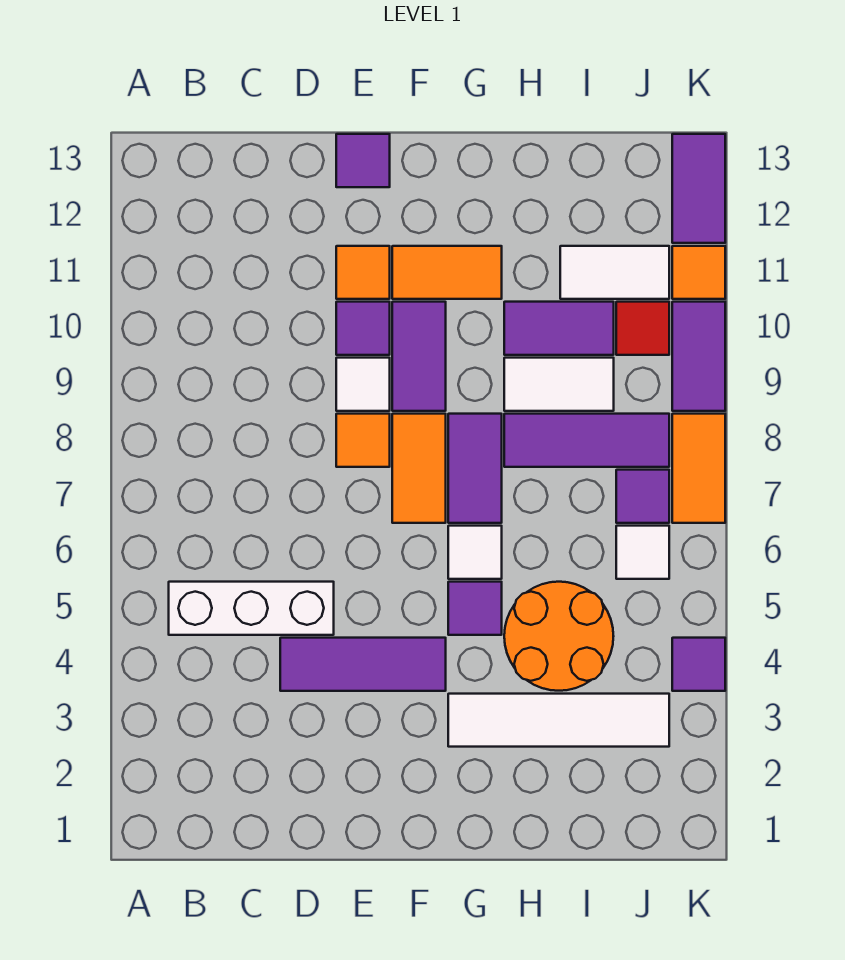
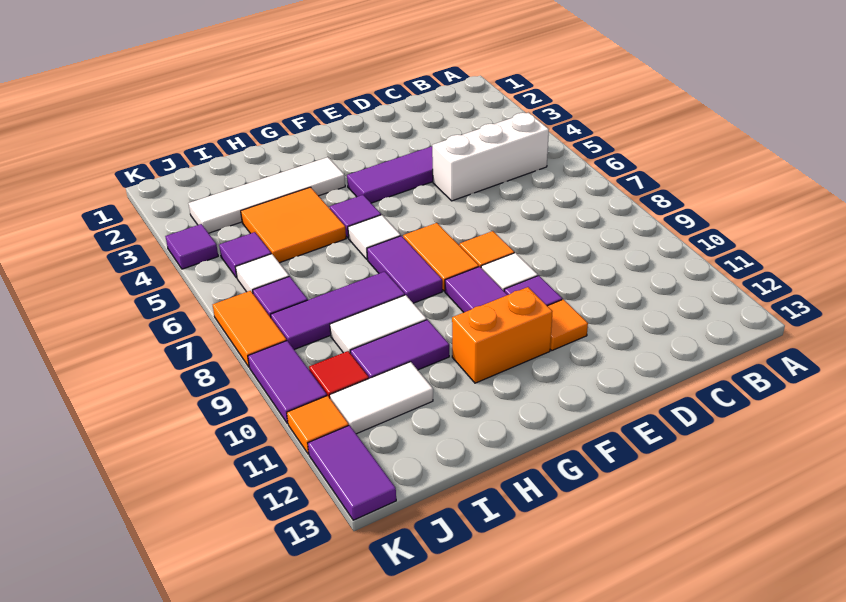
purple tile E13 level 1 -> purple tile J5 level 1
orange tile F11:G11 level 1 -> orange brick F11:G11 level 1
orange round brick H4:I5 level 1 -> orange tile H4:I5 level 1

